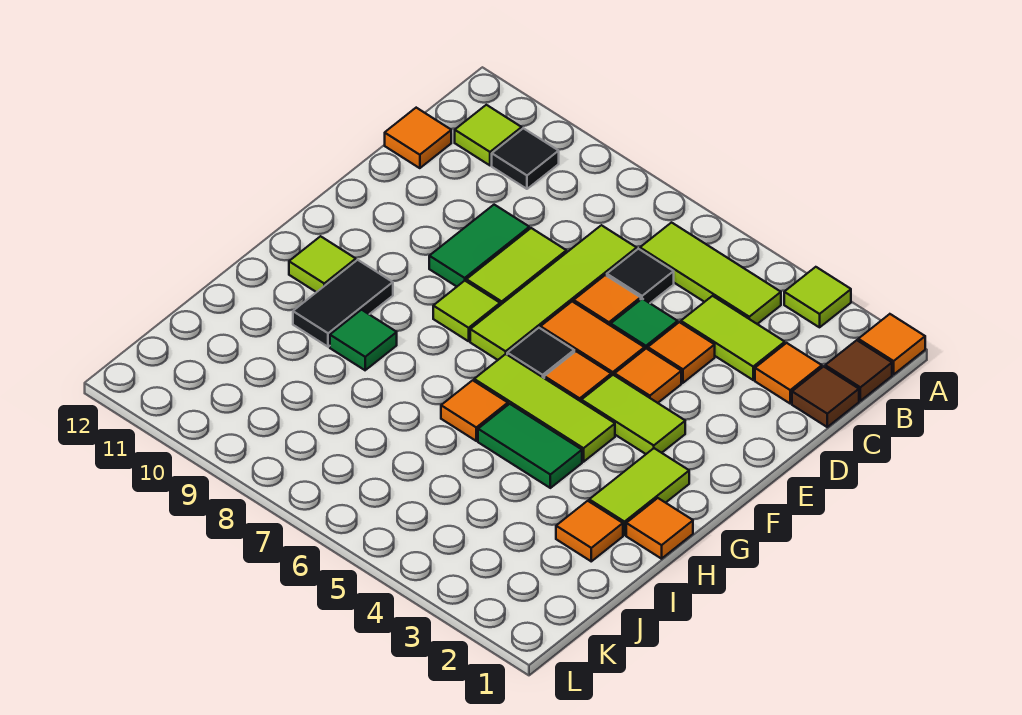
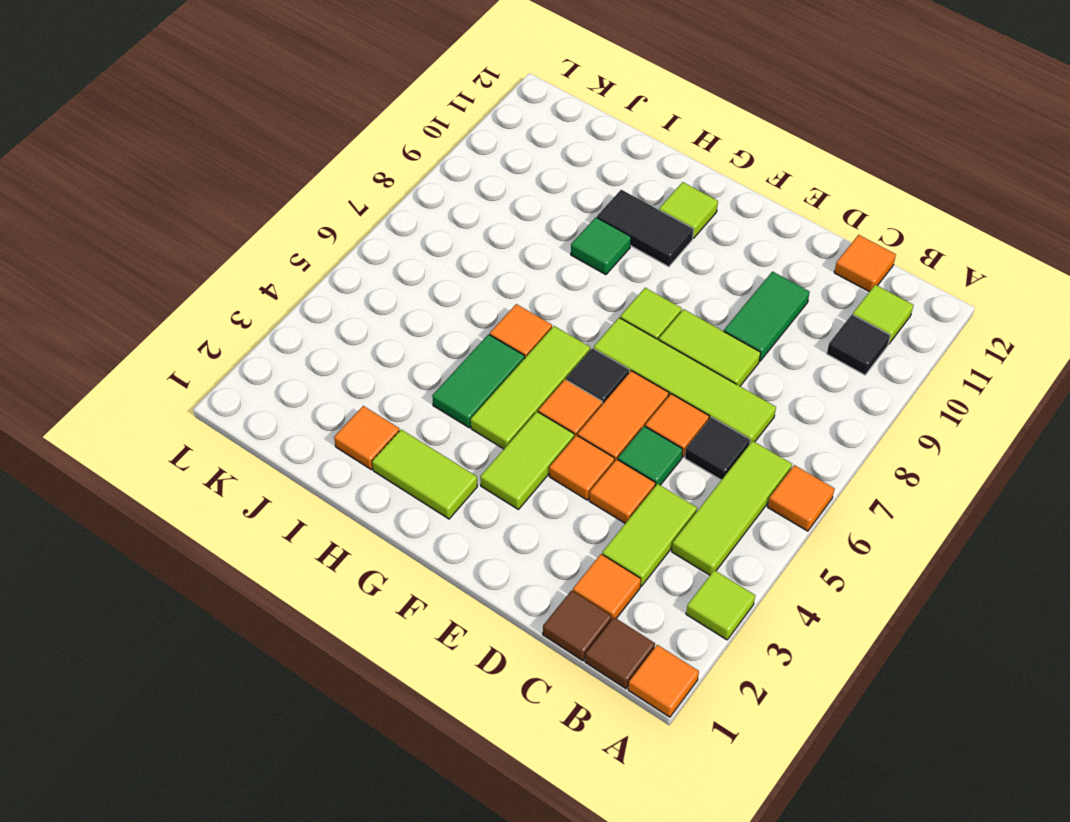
green tile D9:E9 level 1 -> green tile D9:D10 level 1
orange tile H1 level 1 -> orange tile A6 level 1

